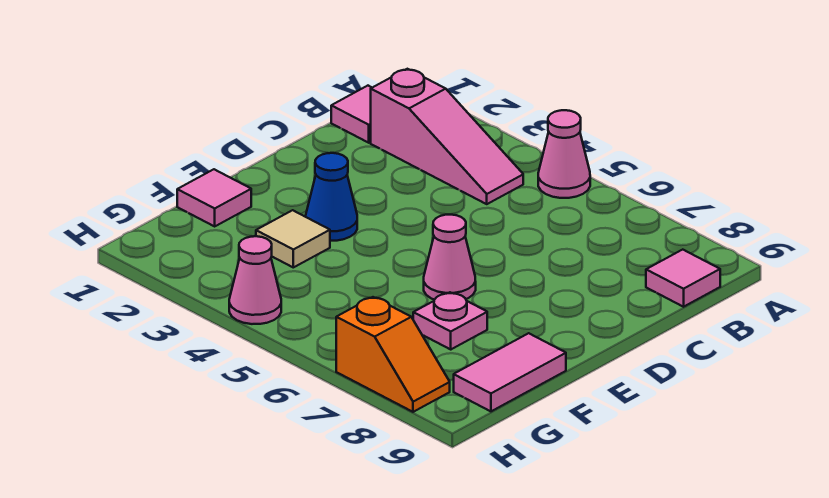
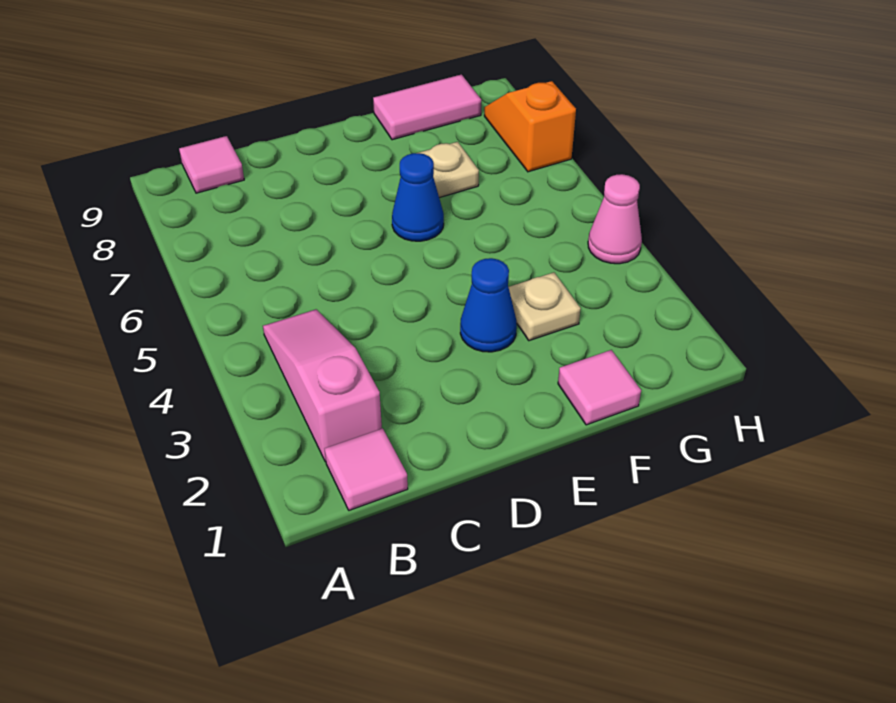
pink cone A5 level 1 -> none
pink cone E6 level 1 -> blue cone E6 level 1
tan tile F3 level 1 -> tan plate F3 level 1
pink plate F7 level 1 -> tan plate F7 level 1

